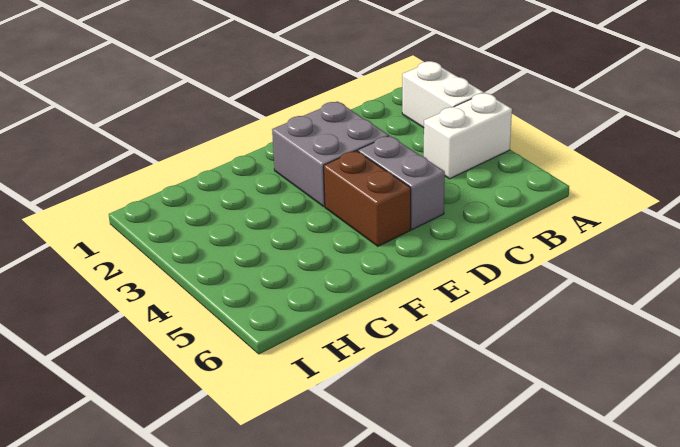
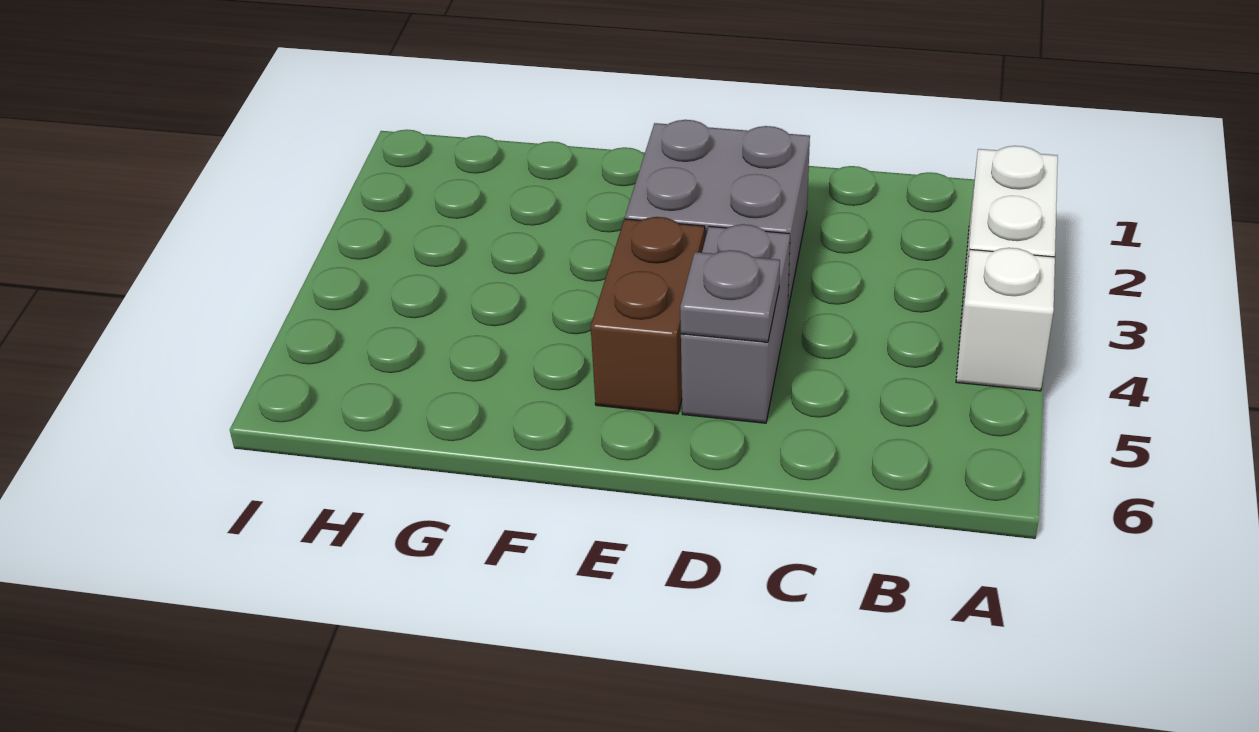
white brick A4:B4 level 1 -> white brick A4 level 1
none -> grey plate D5 level 2

